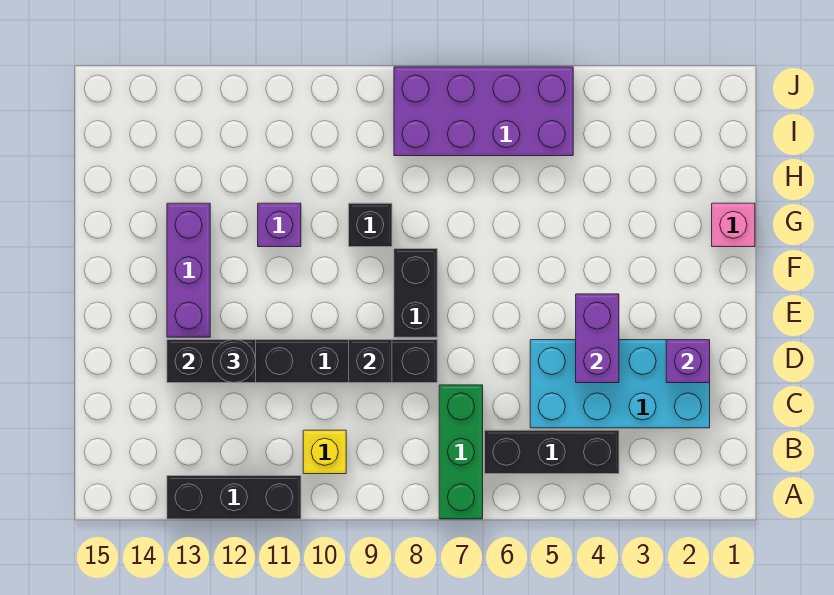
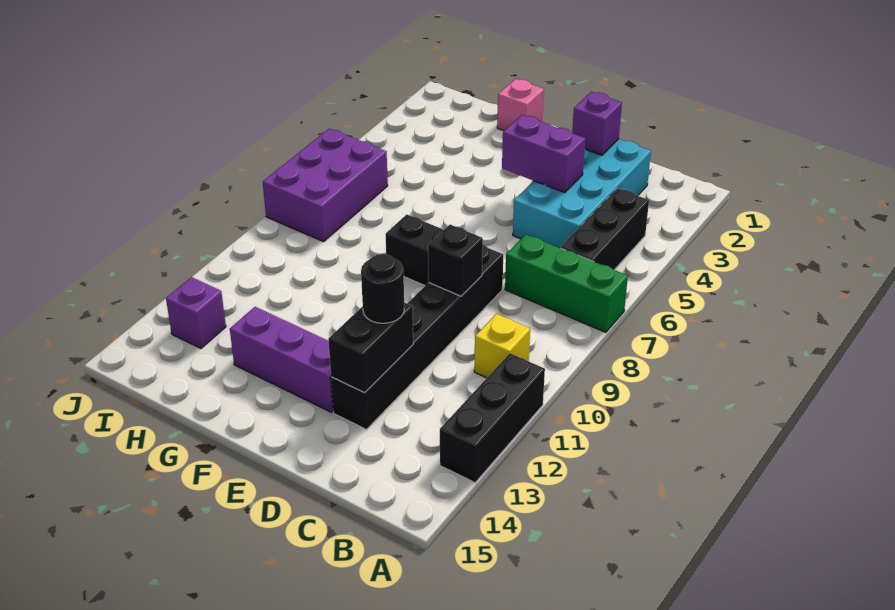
black brick G9 level 1 -> none
purple brick G11 level 1 -> purple brick I13 level 1
purple brick I5:J8 level 1 -> purple brick I6:J8 level 1

